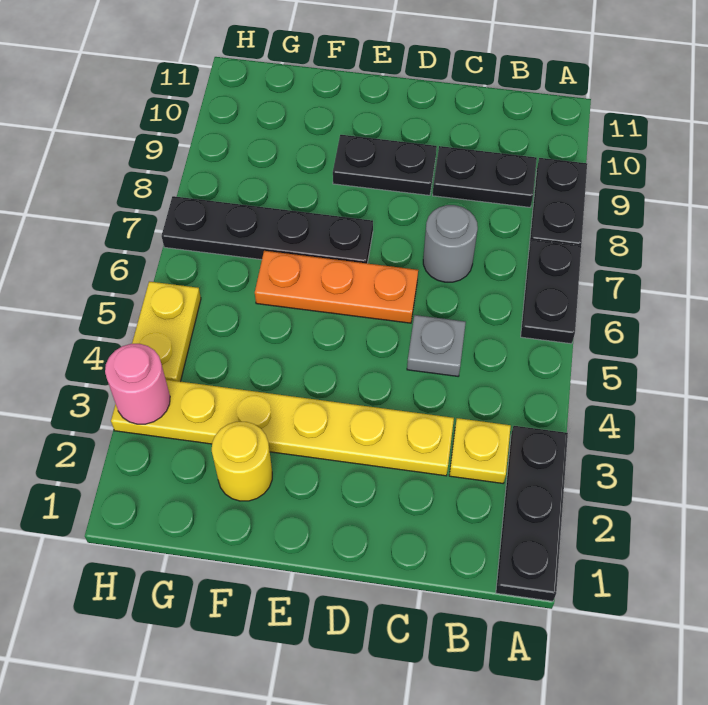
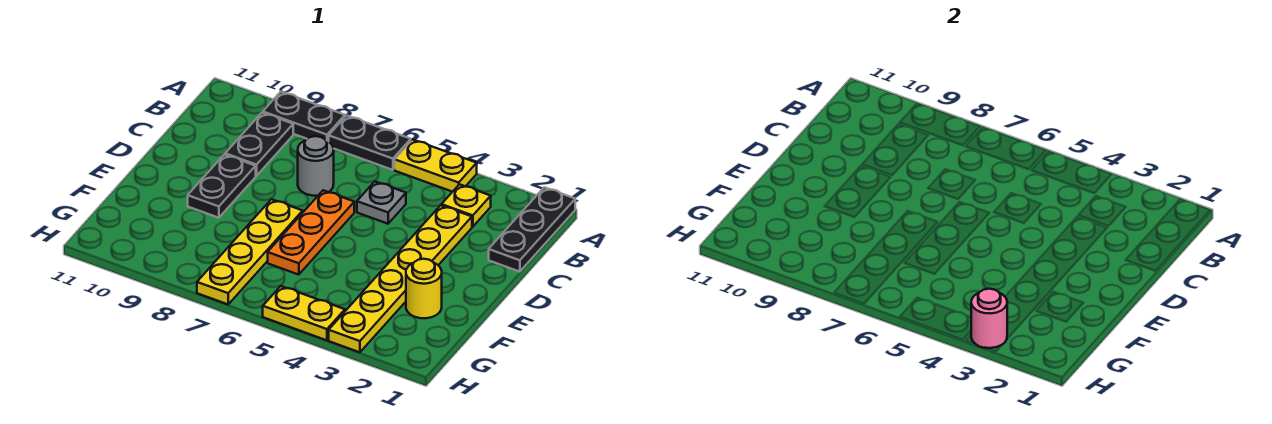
black plate A1:A3 level 1 -> black plate A1:C1 level 1
none -> yellow plate A4:A5 level 1
black plate E7:H7 level 1 -> yellow plate E7:H7 level 1

